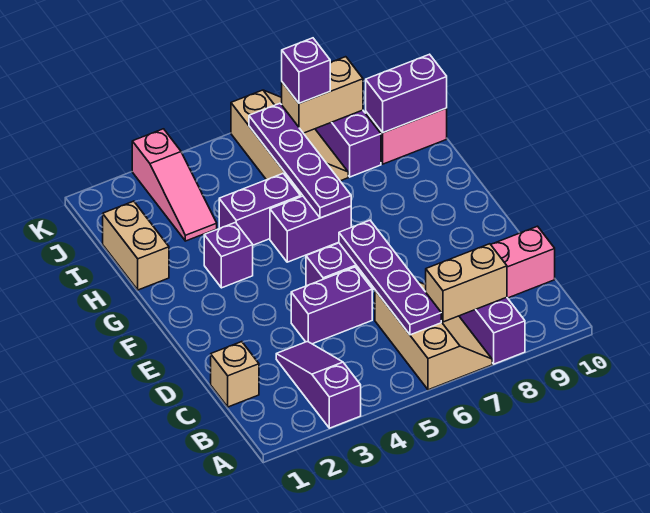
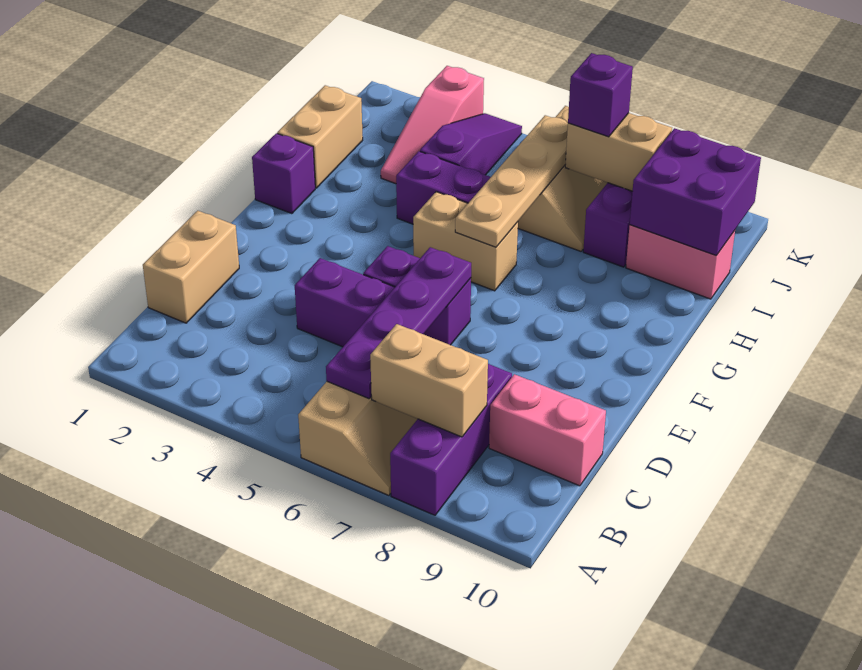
purple slope A3:C3 level 1 top A -> purple slope I4:K4 level 1 top I
tan brick C1 level 1 -> tan brick C1:D1 level 1
purple brick G3 level 1 -> purple brick G1 level 1
purple brick G5:G6 level 1 -> tan brick G5:G6 level 1
purple plate G6:J6 level 2 -> tan plate G6:J6 level 2
purple brick I9:I10 level 2 -> purple brick I9:J10 level 2

